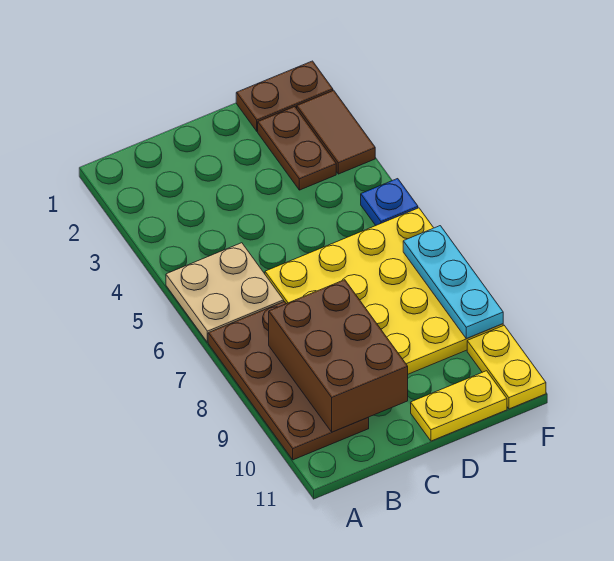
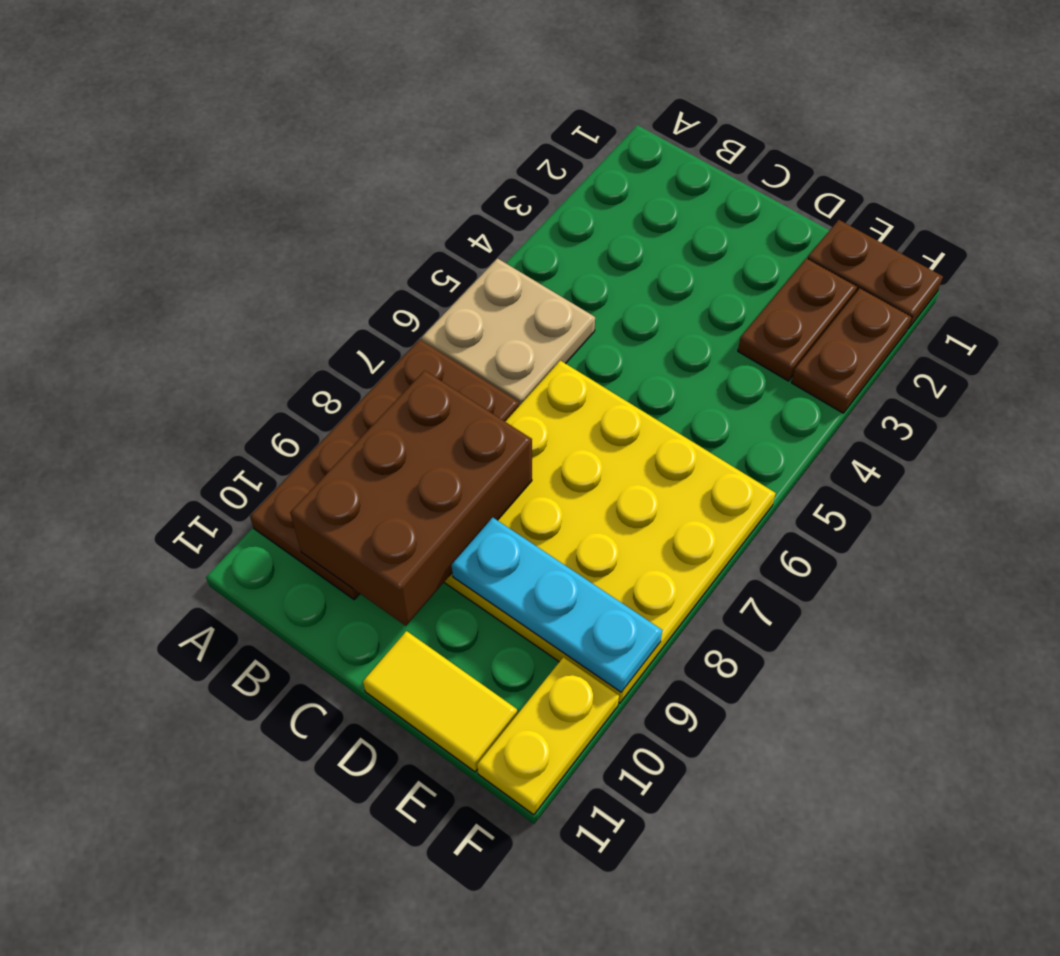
yellow plate D11:E11 level 1 -> yellow tile D11:E11 level 1
brown tile F2:F3 level 1 -> brown plate F2:F3 level 1
blue plate F5 level 1 -> none
cyan plate F7:F9 level 2 -> cyan plate D9:F9 level 2

